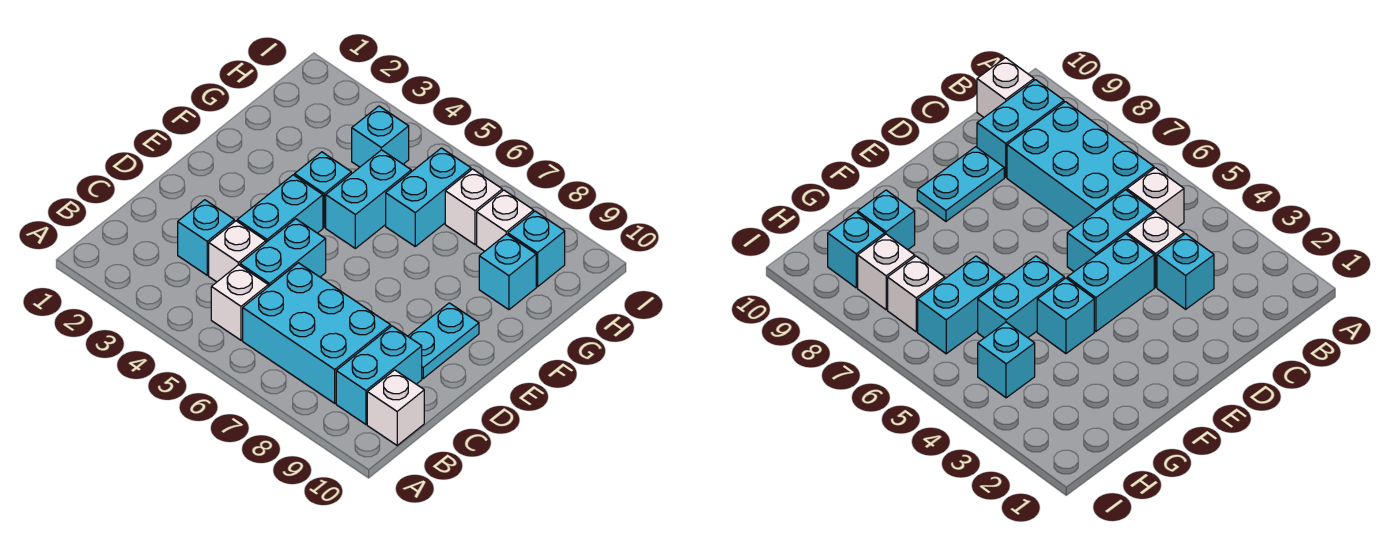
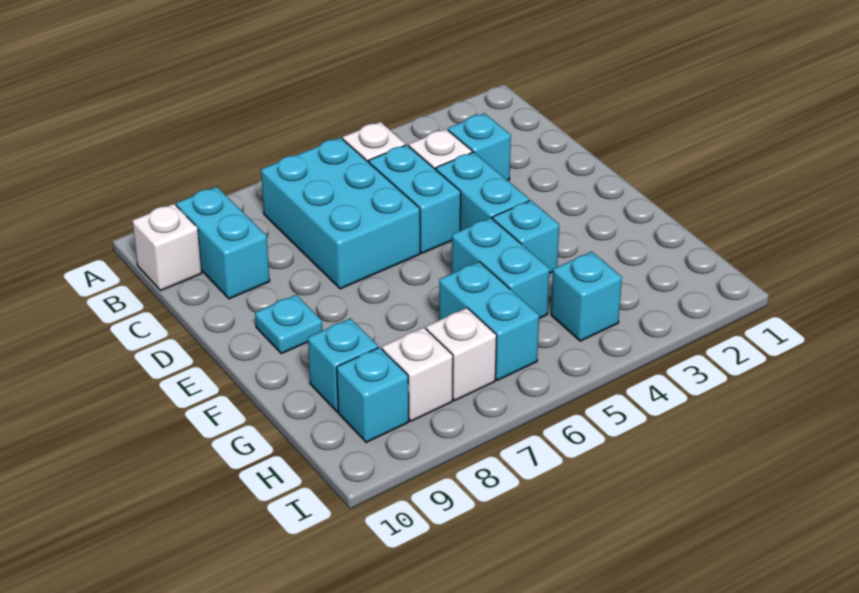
cyan brick B6:C8 level 1 -> cyan brick B6:D7 level 1
cyan plate D9:E9 level 1 -> cyan plate E9 level 1

